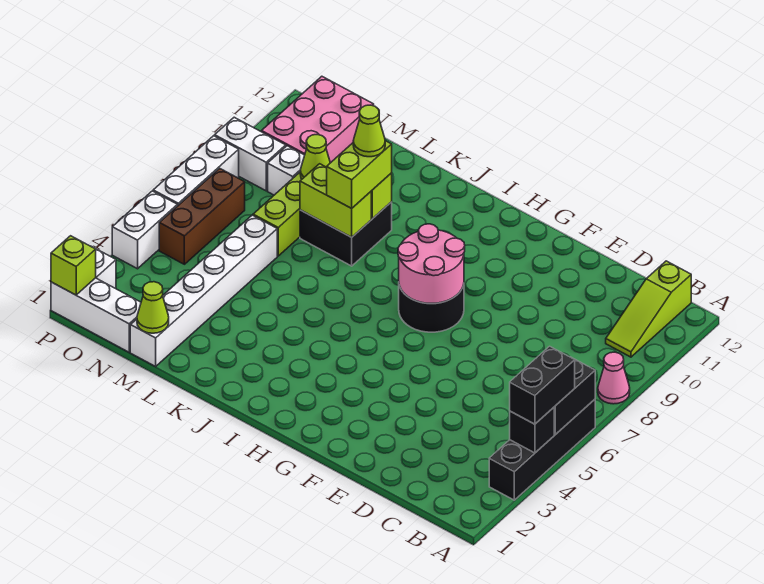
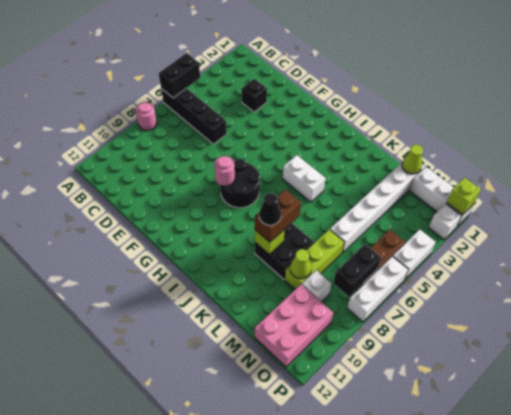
black brick A3:A6 level 1 -> black brick A6:D6 level 1
black brick A4 level 2 -> black brick D3 level 1
black brick A4:A5 level 3 -> black brick O7:O8 level 2
pink cone A8 level 1 -> pink round brick A8 level 1
lime slope B10:B12 level 1 top 12 -> none
pink round brick G7:H8 level 2 -> pink round brick G8 level 2
lime brick K8:L8 level 2 -> none
lime brick K8:K9 level 3 -> brown brick K8:K9 level 3
lime cone K9 level 4 -> black cone K9 level 4
white brick O9:P9 level 1 -> white brick I5:J5 level 1

